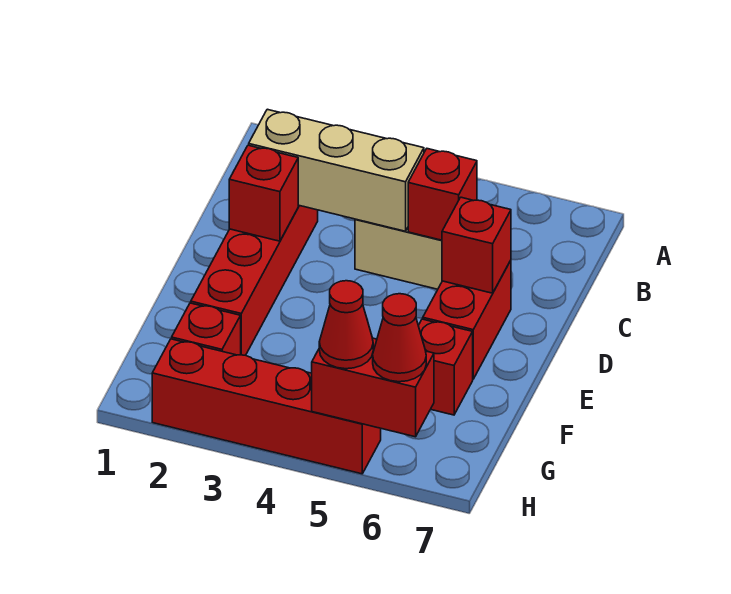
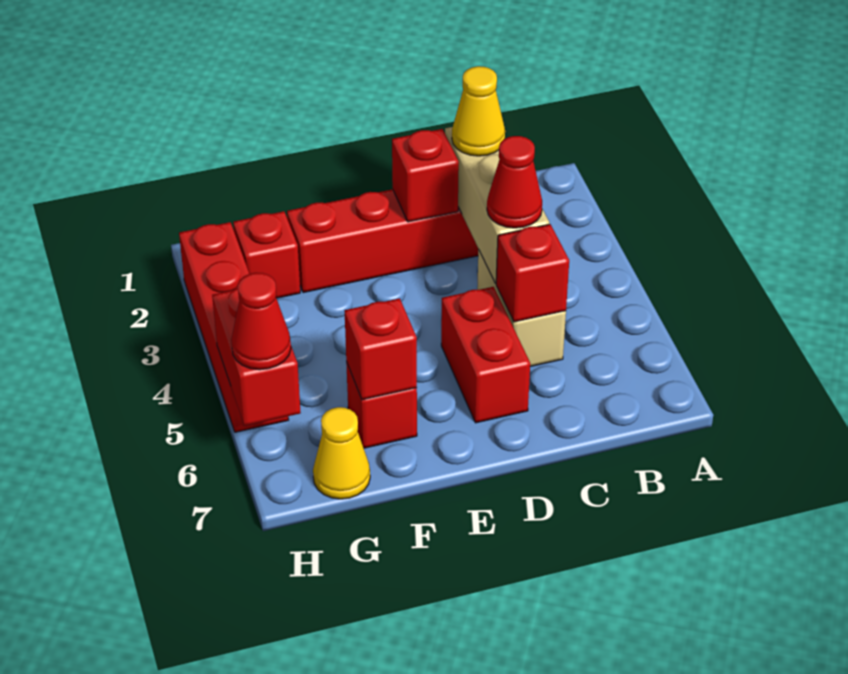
none -> yellow cone C2 level 3
red brick D6:E6 level 1 -> red brick D5:D6 level 1
red brick D6 level 2 -> red brick F6 level 2
none -> yellow cone G7 level 1
red cone H5 level 3 -> red cone C4 level 3

